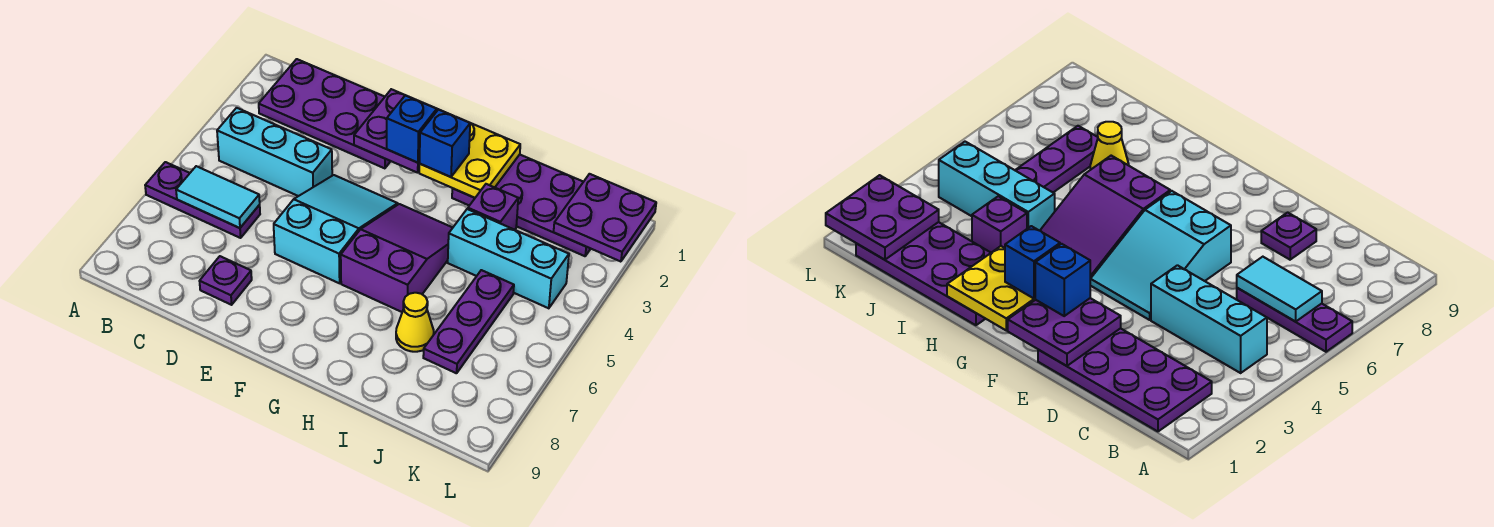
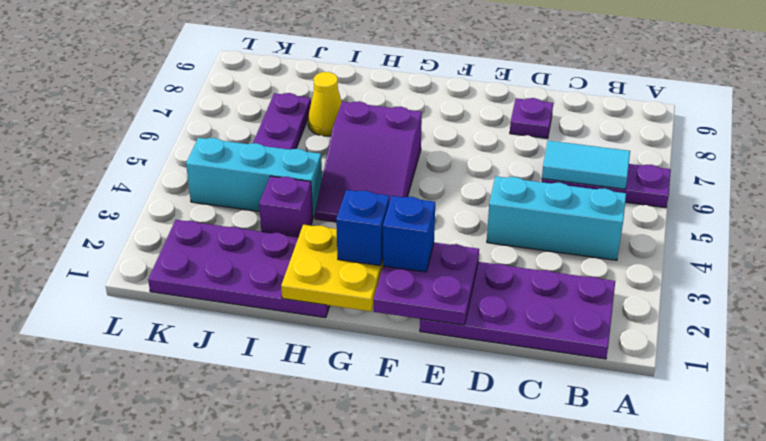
cyan slope E4:F6 level 1 top 6 -> none
purple plate K1:L2 level 2 -> none

